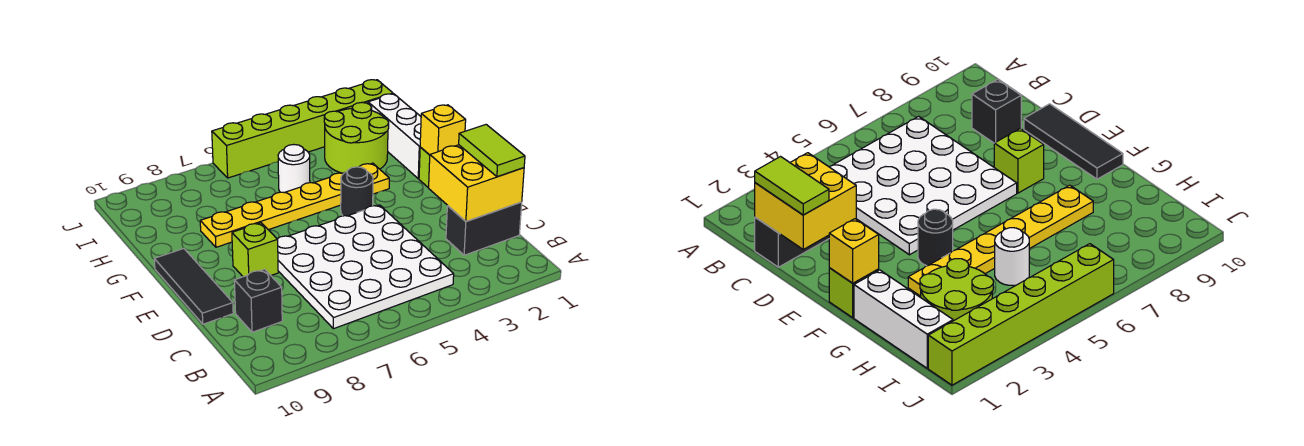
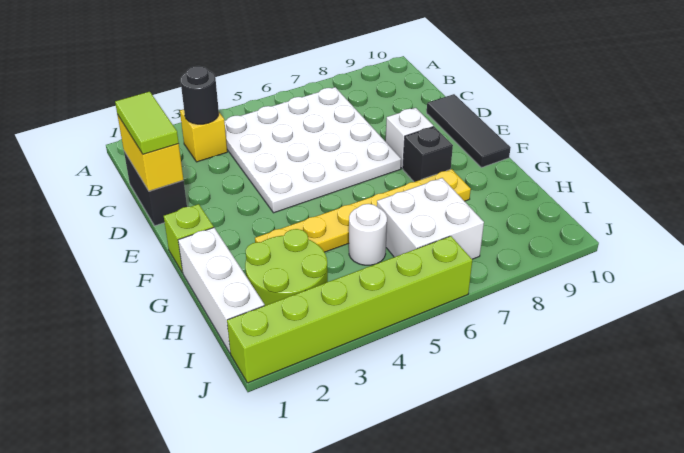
black brick C1:C2 level 1 -> black brick C1:D1 level 1
yellow brick C1:D2 level 2 -> yellow brick C1:D1 level 2
black brick C9 level 1 -> black brick F8 level 1
lime brick E8 level 1 -> white brick E8 level 1
yellow brick F1 level 2 -> yellow brick B3 level 1
black round brick F4 level 1 -> black round brick B3 level 2
none -> white brick H6:I7 level 1

